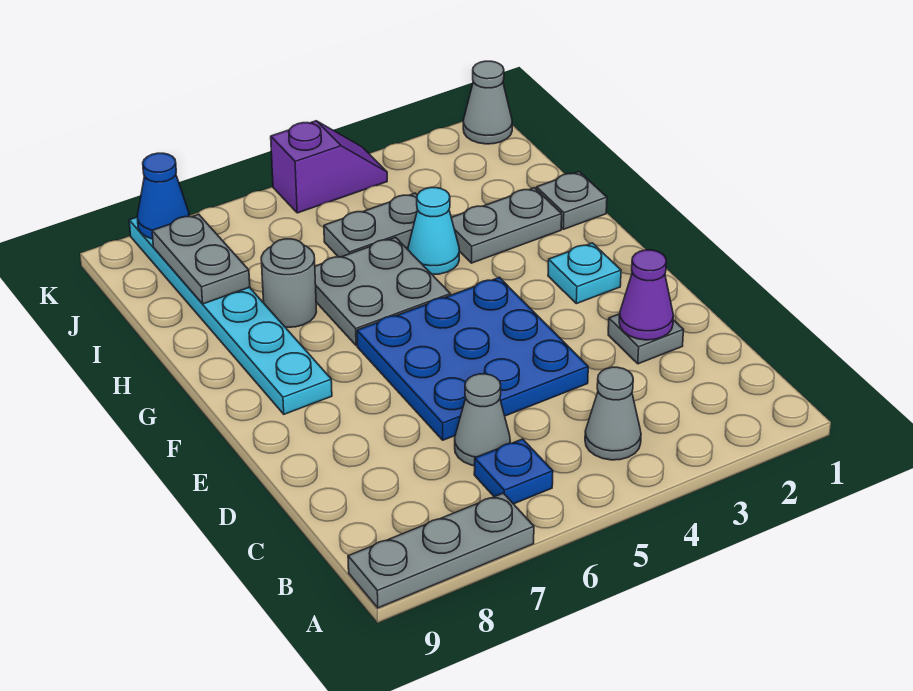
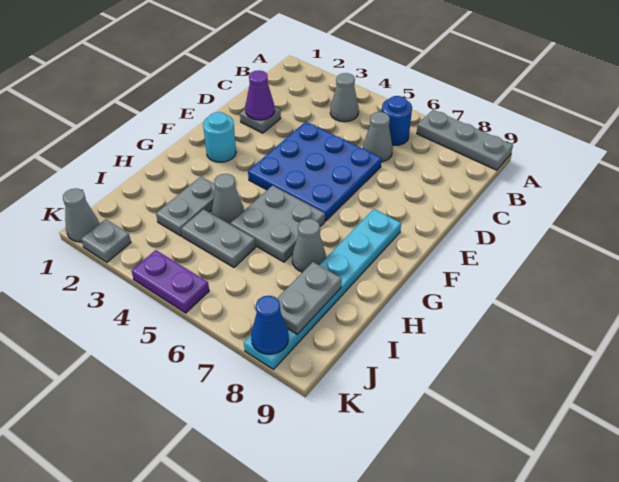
blue plate B6 level 1 -> blue round brick B6 level 1
cyan plate F2 level 1 -> cyan round brick F2 level 1
grey plate H1 level 1 -> grey plate K2 level 1
grey plate H2:H3 level 1 -> grey plate H3:I3 level 1
cyan cone H4 level 1 -> grey cone H4 level 1
grey round brick H7 level 1 -> grey cone H7 level 1
purple slope K4:K5 level 1 top 5 -> purple plate K4:K5 level 1

